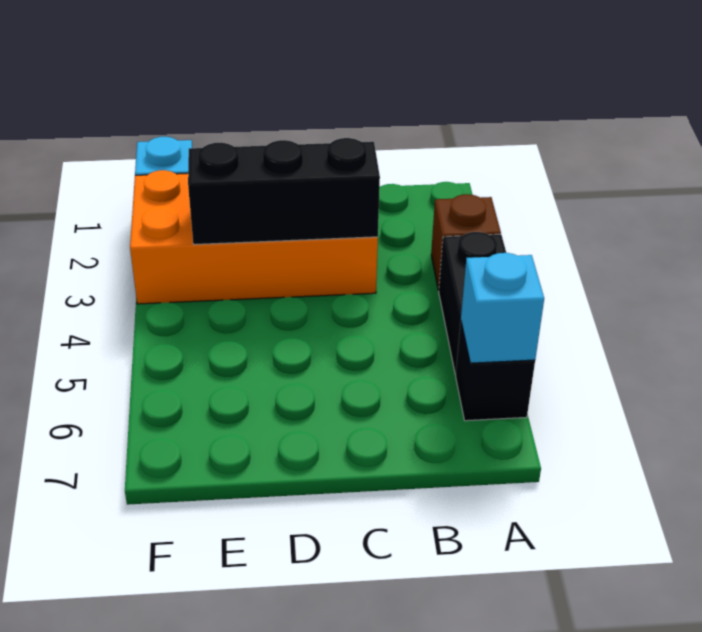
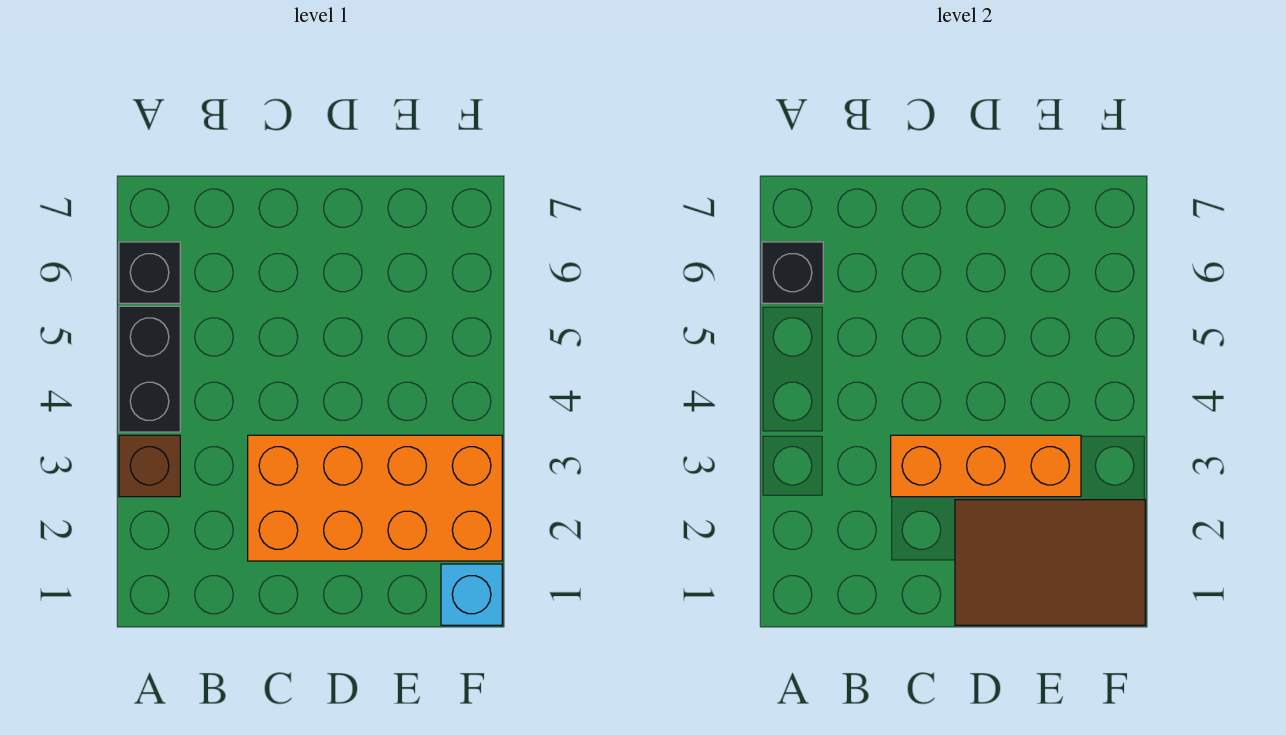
cyan brick A6 level 2 -> black brick A6 level 2
black brick C3:E3 level 2 -> orange brick C3:E3 level 2
none -> brown tile D1:F2 level 2

